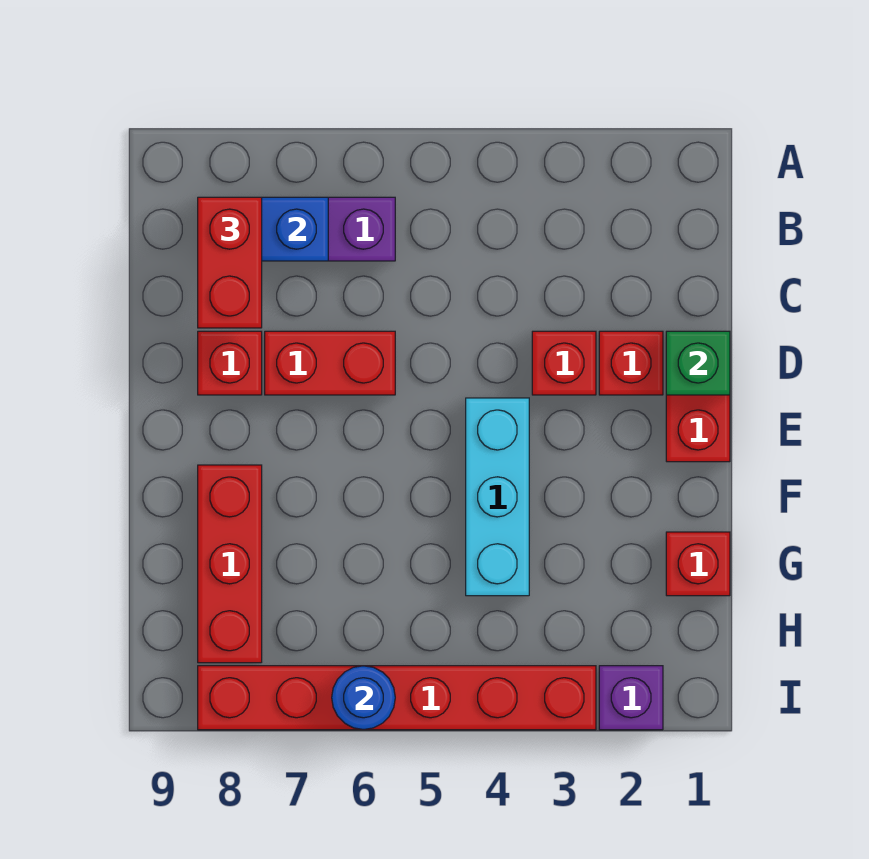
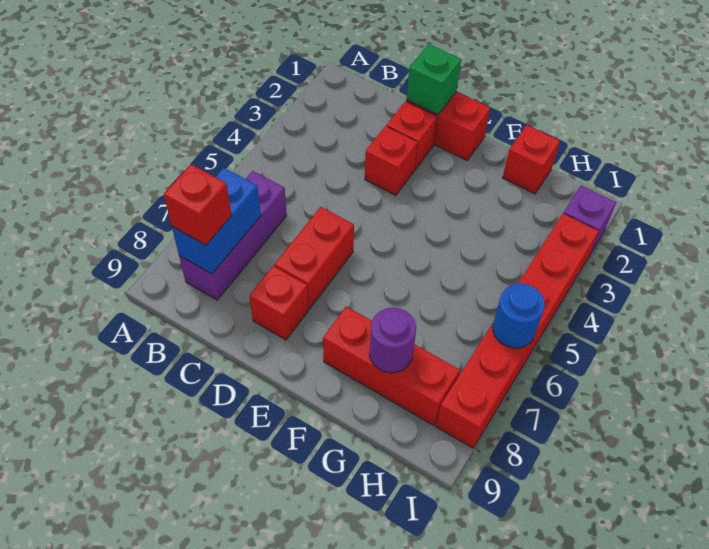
red brick B8:C8 level 3 -> red brick B8 level 3
cyan brick E4:G4 level 1 -> none
none -> purple round brick G8 level 2

